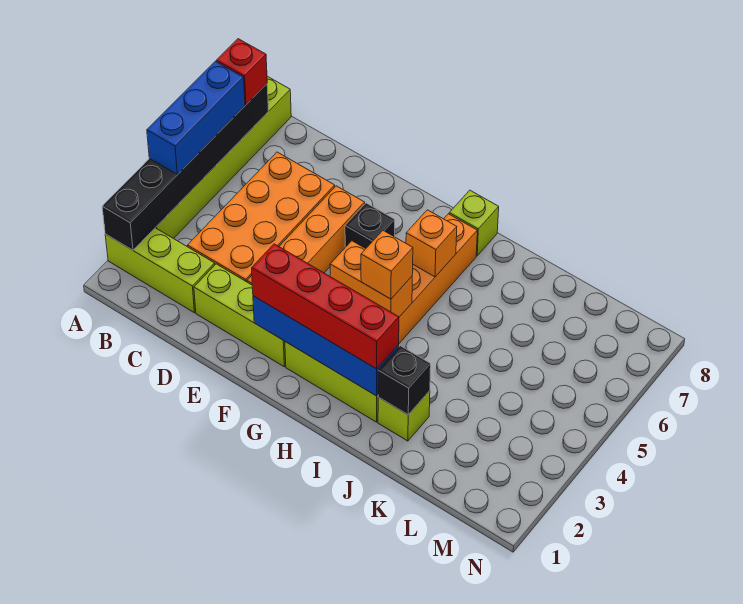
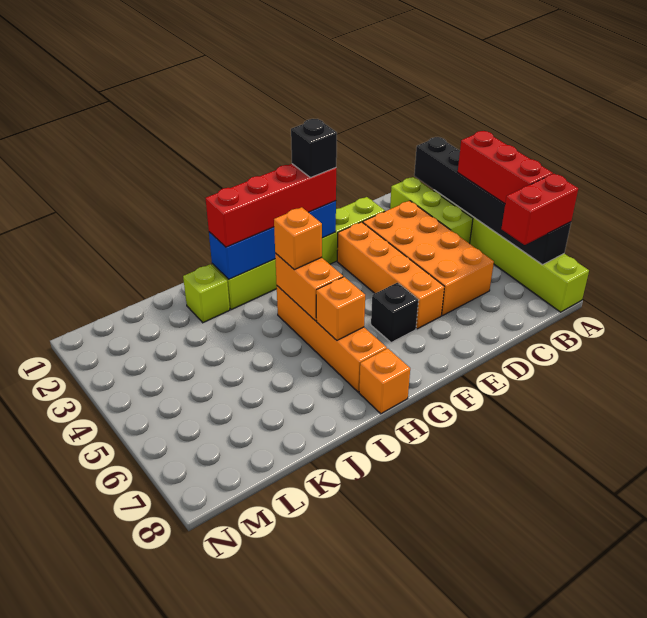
lime brick A2:C2 level 1 -> lime brick B2:B4 level 1
blue brick A4:A6 level 3 -> red brick A4:A6 level 3
red brick A7 level 3 -> red brick A7:B7 level 3
orange brick G4:H4 level 2 -> orange brick H4:H5 level 2
lime brick H8 level 1 -> orange brick H8 level 1
black brick J2 level 2 -> black brick F2 level 4

